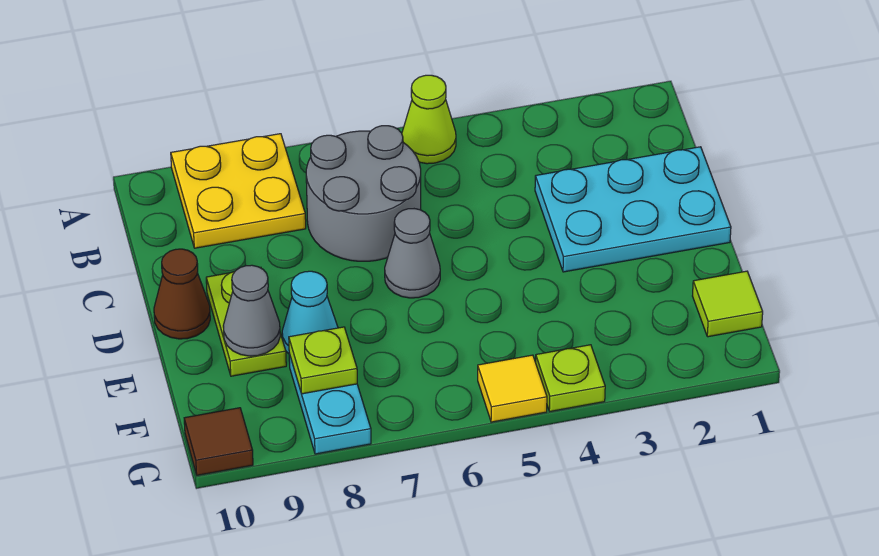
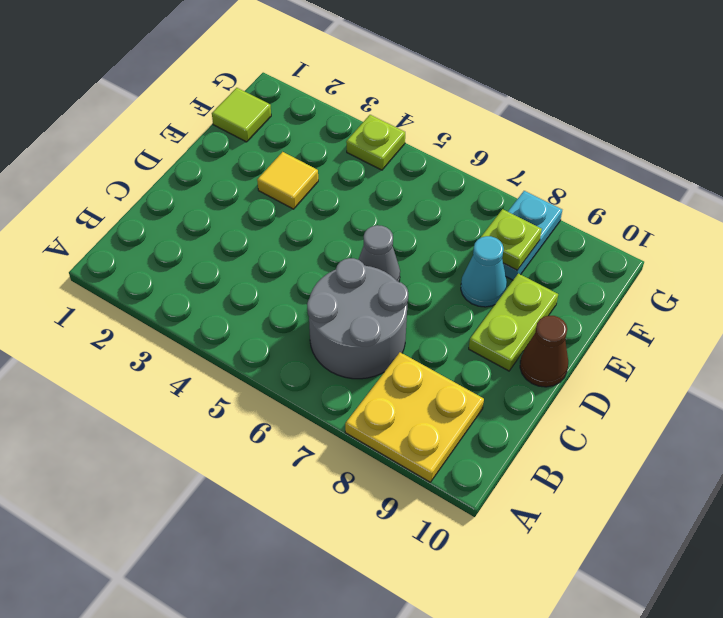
lime cone A5 level 1 -> none
cyan plate C1:D3 level 1 -> none
grey cone E9 level 2 -> none
yellow tile G5 level 1 -> yellow tile E3 level 1
brown tile G10 level 1 -> none

